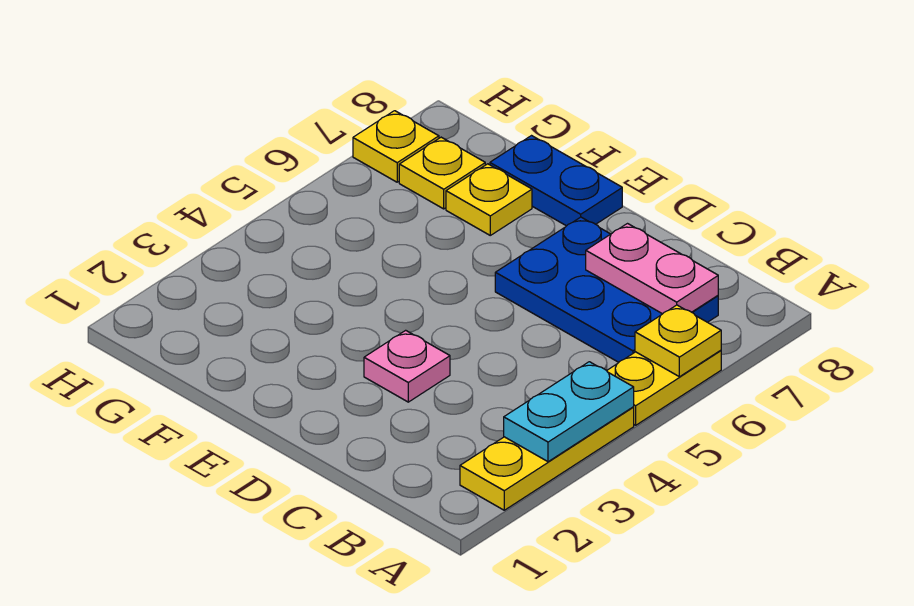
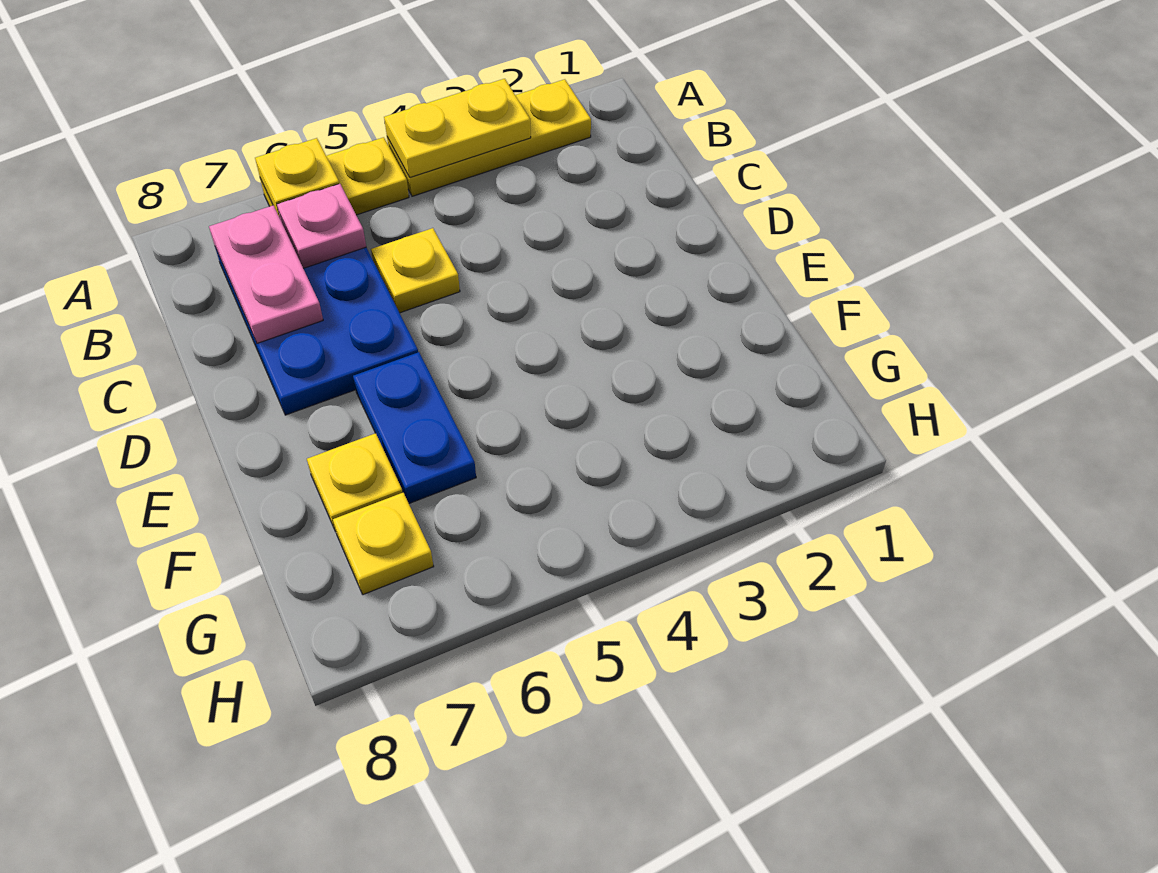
cyan plate A3:A4 level 2 -> yellow plate A3:A4 level 2
pink plate D3 level 1 -> pink plate B6 level 2
blue plate E8:F8 level 1 -> blue plate E6:F6 level 1
yellow plate H7 level 1 -> yellow plate C5 level 1

